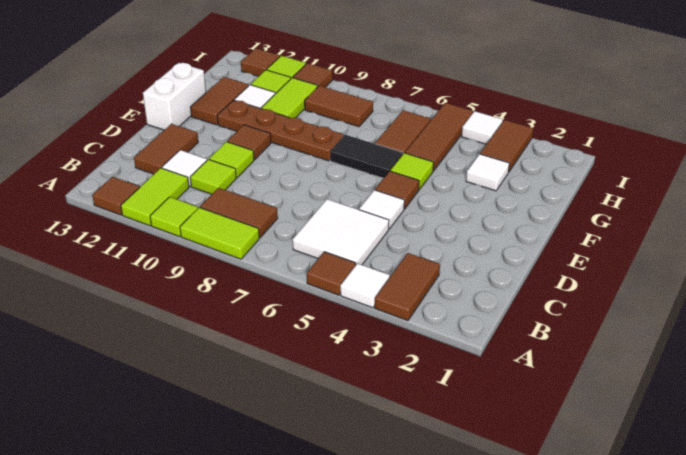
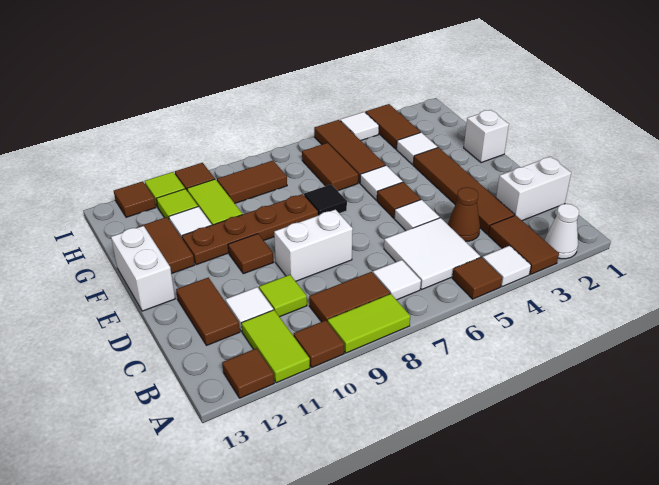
none -> white cone A2 level 1
lime tile A10 level 1 -> brown tile A10 level 1
none -> white tile B7 level 1
none -> white brick C1:C2 level 1
none -> brown tile C3:F3 level 1
none -> brown cone C4 level 1
none -> white brick D8:D9 level 1
lime tile D10 level 1 -> none
none -> white brick F1 level 1
lime tile F5 level 1 -> white tile F5 level 1
black tile F6:F7 level 1 -> black tile F7 level 1

